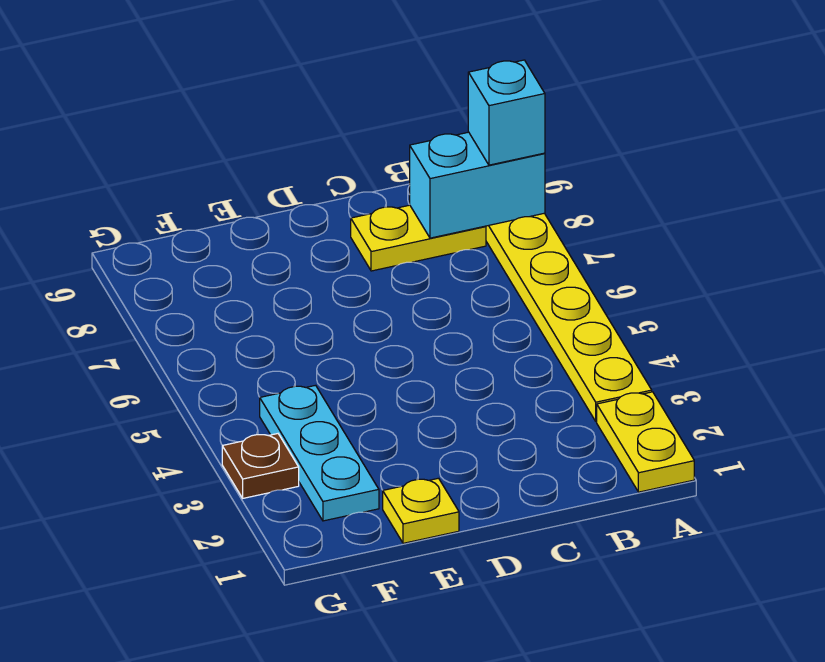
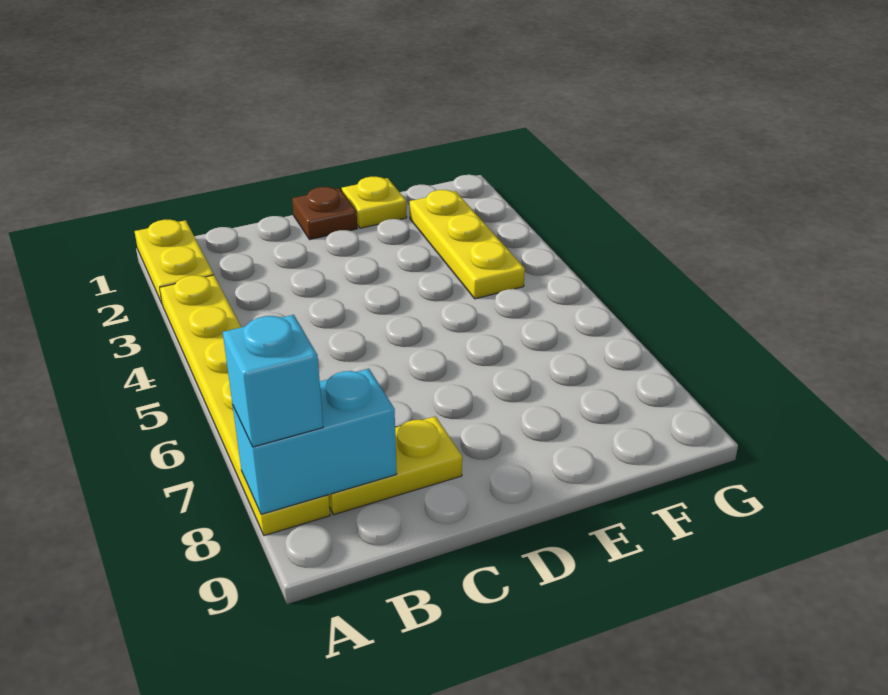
cyan plate F2:F4 level 1 -> yellow plate F2:F4 level 1
brown plate G3 level 1 -> brown plate D1 level 1

